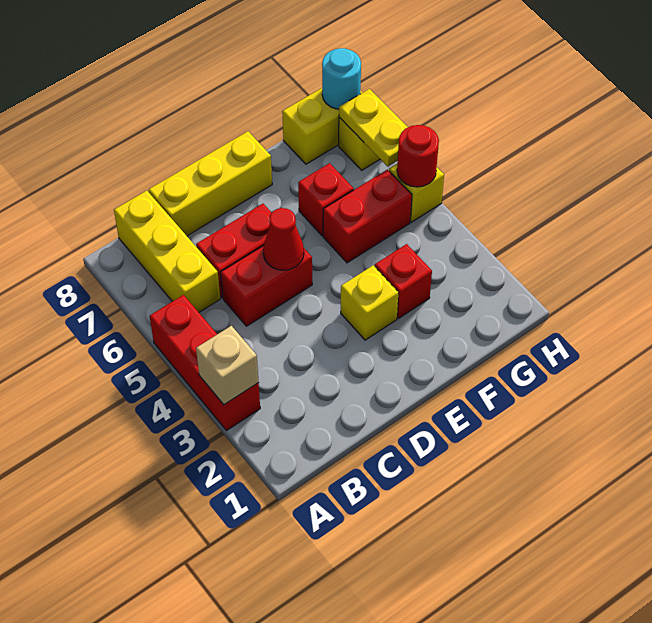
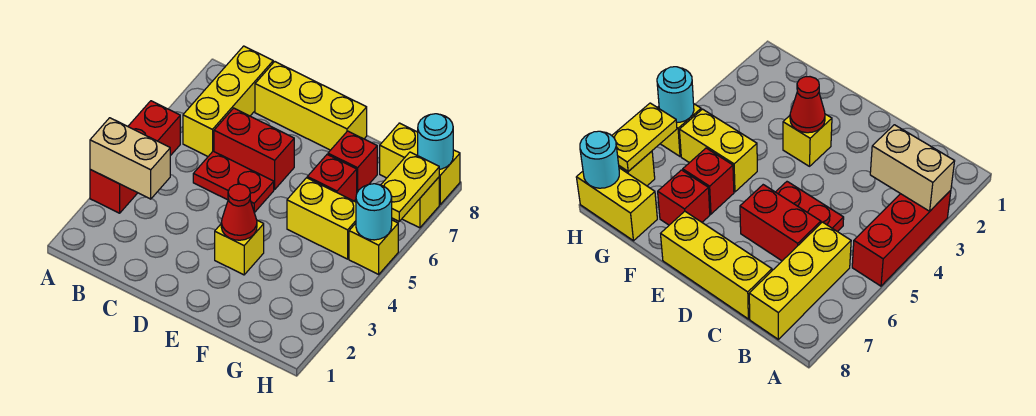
tan brick A3 level 2 -> tan brick A3:B3 level 2
red brick C5:D5 level 1 -> red plate C5:D5 level 1
red cone D5 level 2 -> red cone E3 level 2
red brick F3 level 1 -> red brick F7 level 1
red brick F5:G5 level 1 -> yellow brick F5:G5 level 1
red round brick H5 level 2 -> cyan round brick H5 level 2

